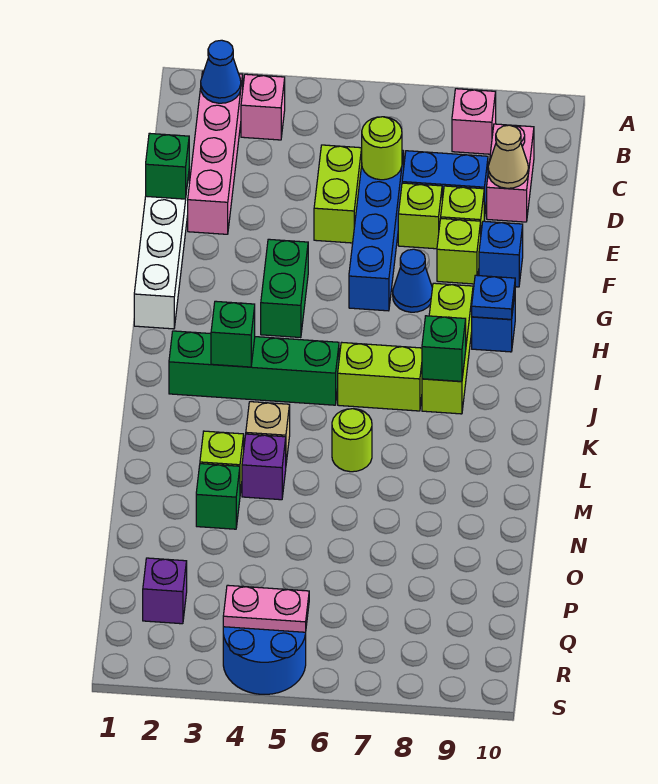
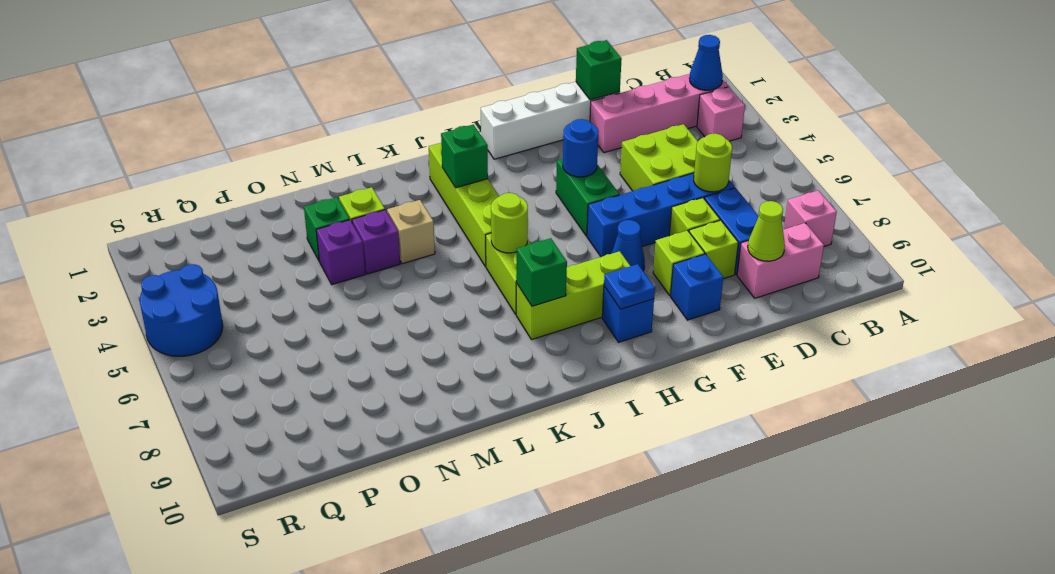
lime brick D5:E5 level 1 -> lime brick D4:E5 level 1
tan cone D9 level 2 -> lime cone D9 level 2
green brick G4:H4 level 1 -> green brick G4:G5 level 1
none -> blue round brick G4 level 2
green brick J2:J5 level 1 -> lime brick J2:J5 level 1
lime round brick L6 level 1 -> lime round brick J6 level 2
purple brick Q2 level 1 -> purple brick N4 level 1
pink plate R4:R5 level 2 -> none

